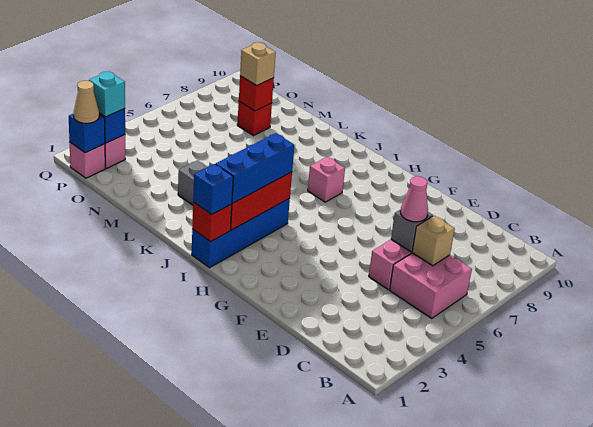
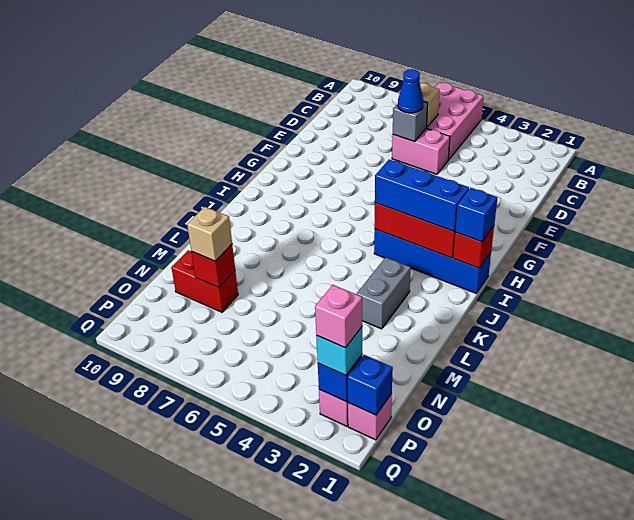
pink brick B5:C6 level 1 -> pink brick A5:C6 level 1
pink cone D6 level 3 -> blue cone D6 level 3
pink brick I7 level 1 -> pink brick P2 level 4
red brick N8 level 1 -> red brick N8:N9 level 1
tan cone P1 level 3 -> none

